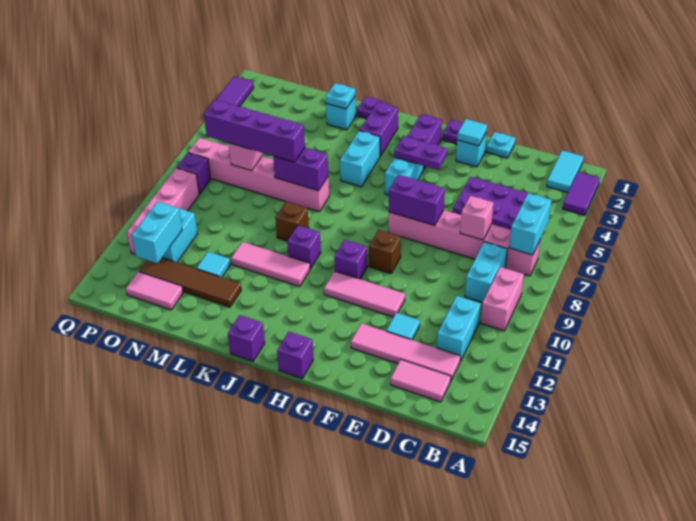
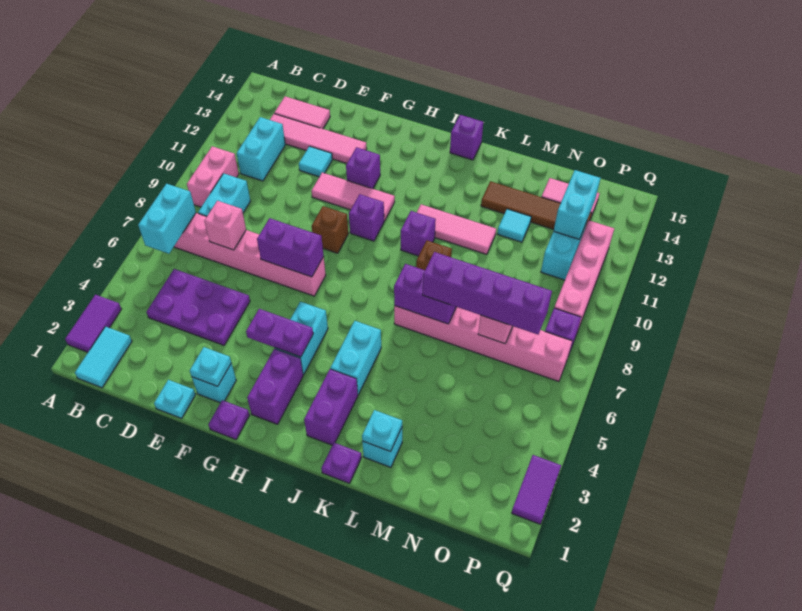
cyan tile F2 level 2 -> cyan plate F2 level 2
purple brick H15 level 1 -> purple brick G12 level 1

